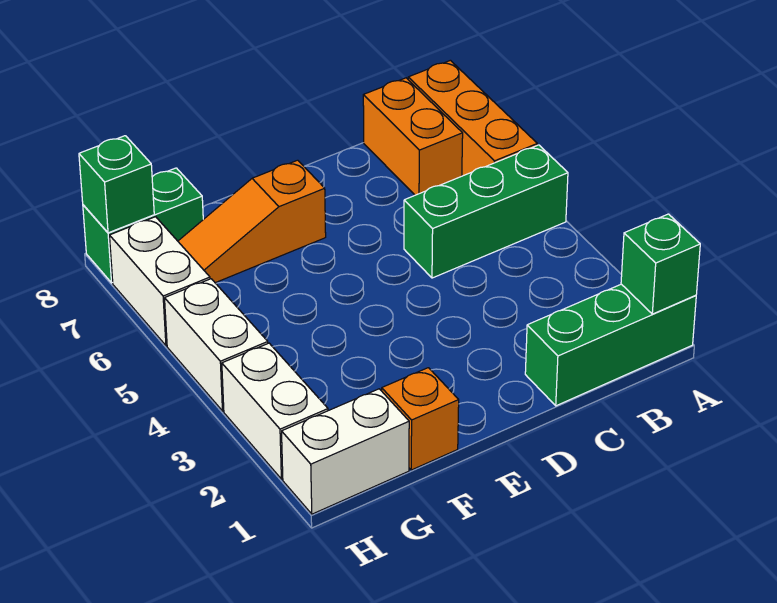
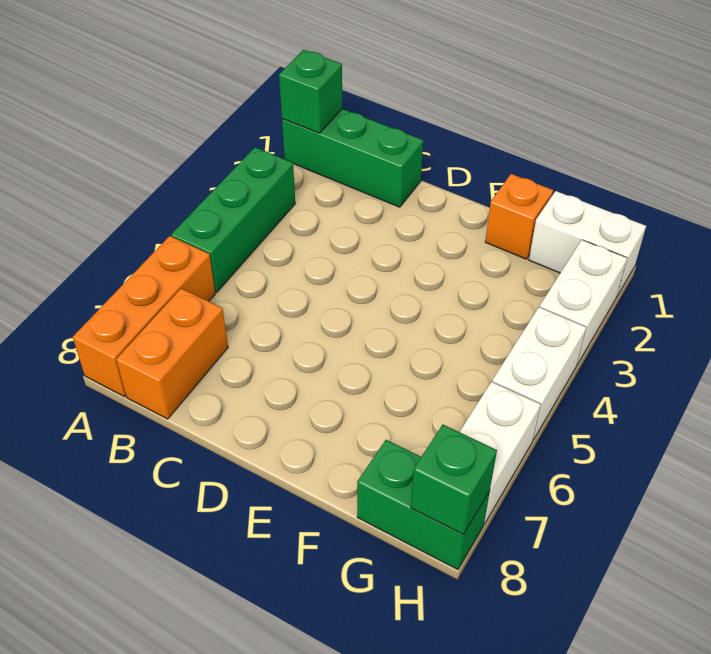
green brick A5:C5 level 1 -> green brick A3:A5 level 1
orange slope E7:G7 level 1 top E -> none

